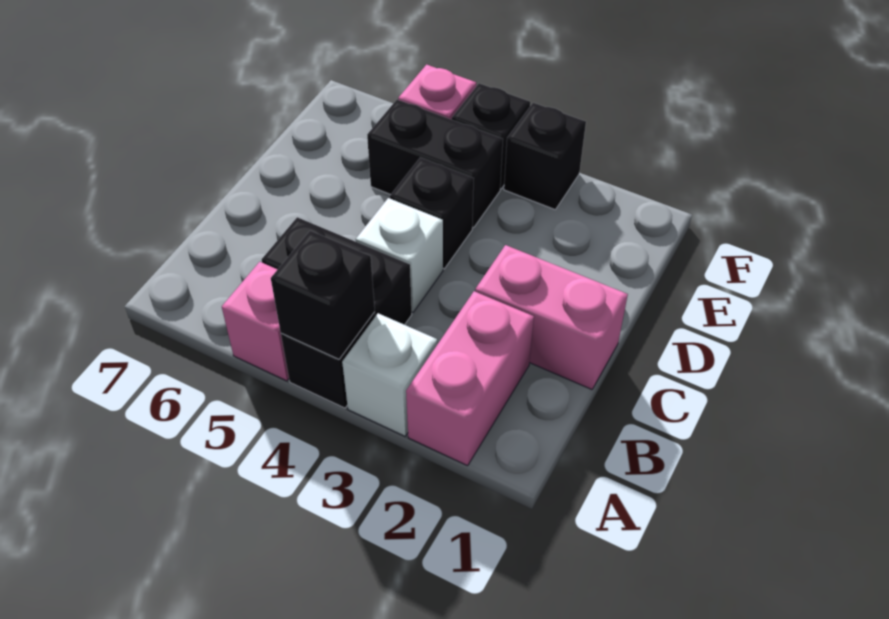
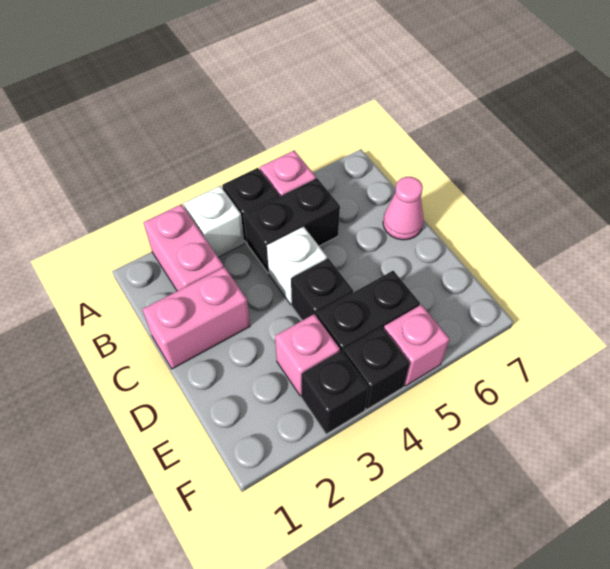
black brick A4 level 2 -> none
none -> pink cone C7 level 1
none -> pink brick E3 level 1

